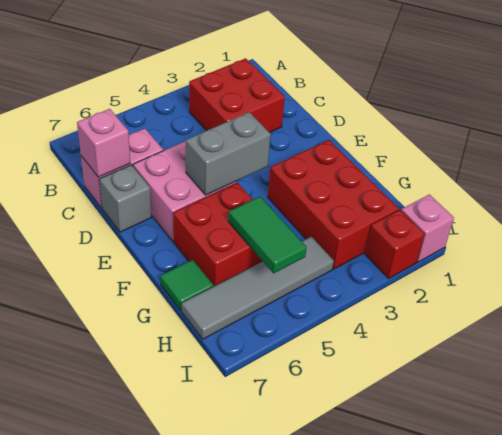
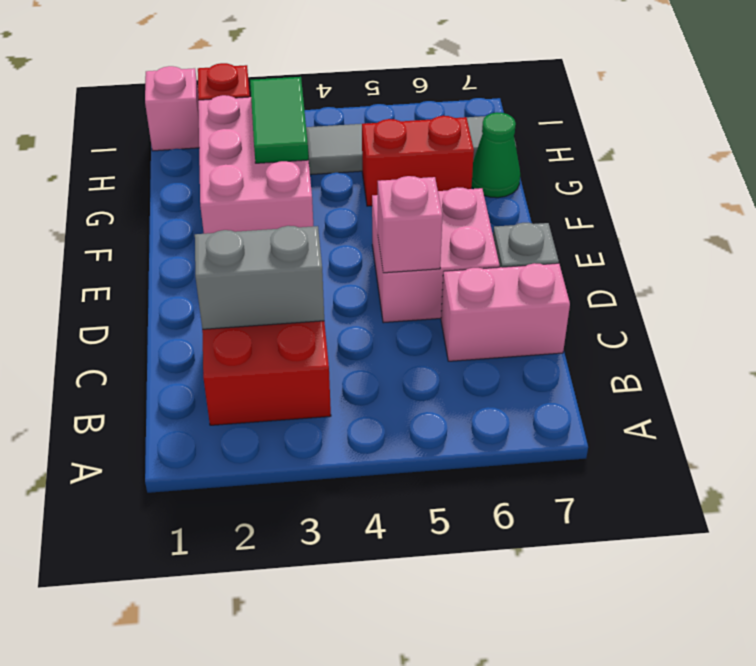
pink brick C7 level 2 -> pink brick D5 level 2
grey brick E4:E5 level 2 -> grey brick C2:C3 level 2
red brick F2:H3 level 1 -> pink brick F2:H3 level 1
red brick F5:G6 level 1 -> red brick G5:G6 level 1
green tile G5:H5 level 2 -> green tile G3:H3 level 2
green tile G7 level 1 -> green cone G7 level 1

